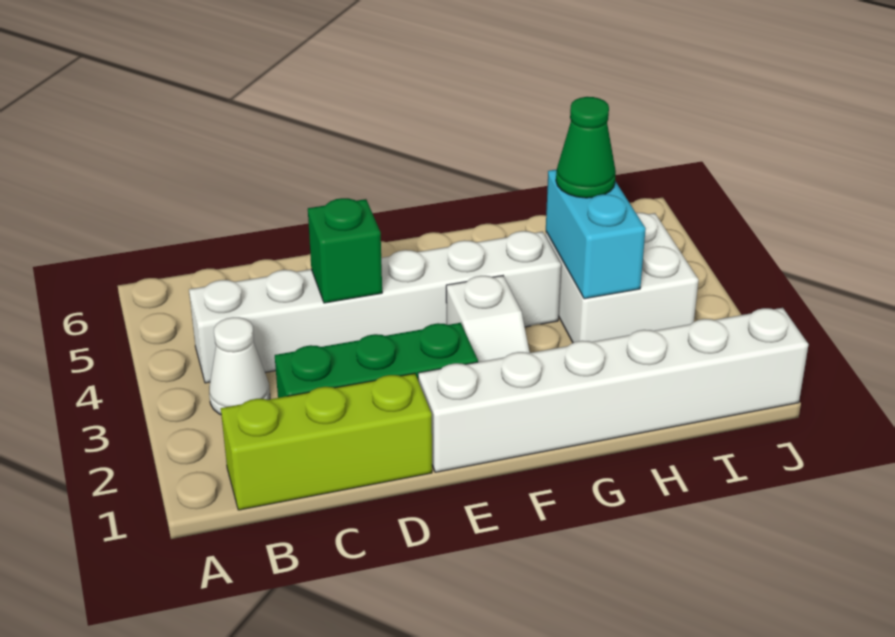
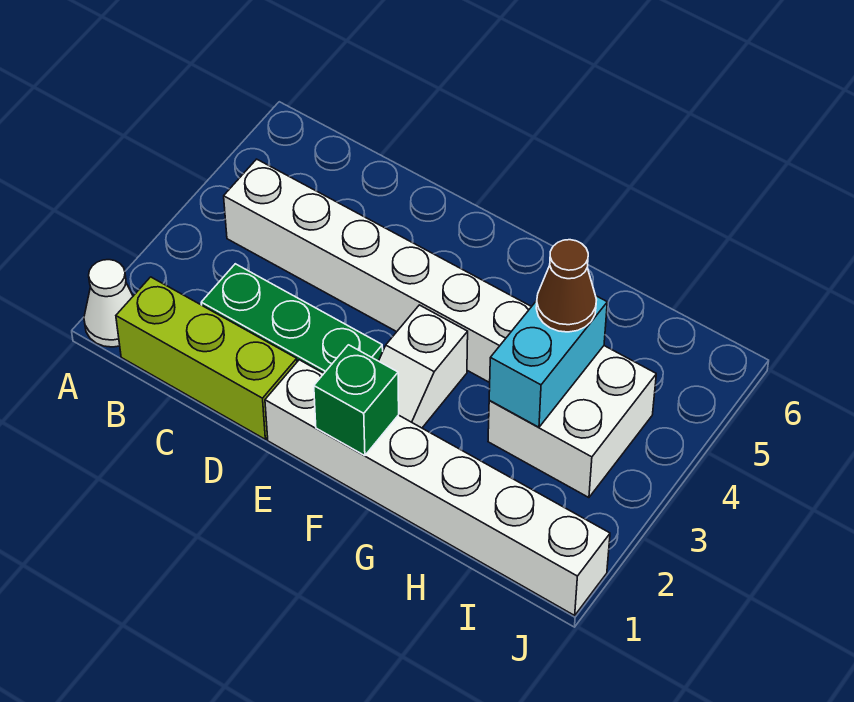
white cone B3 level 1 -> white cone A1 level 1
green brick D4 level 2 -> green brick F1 level 2
green cone H4 level 3 -> brown cone H4 level 3

